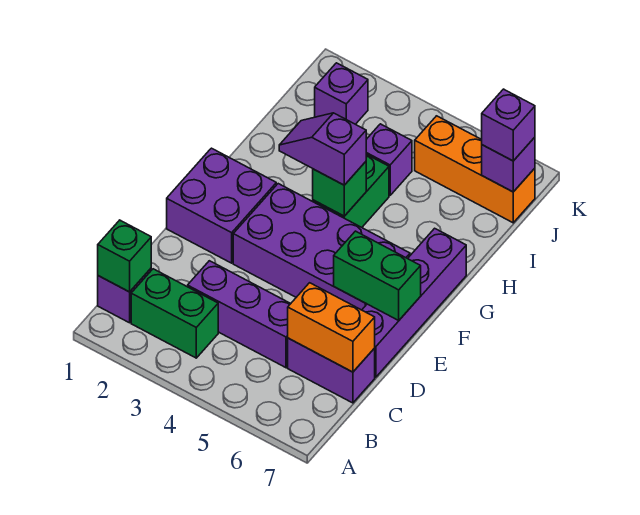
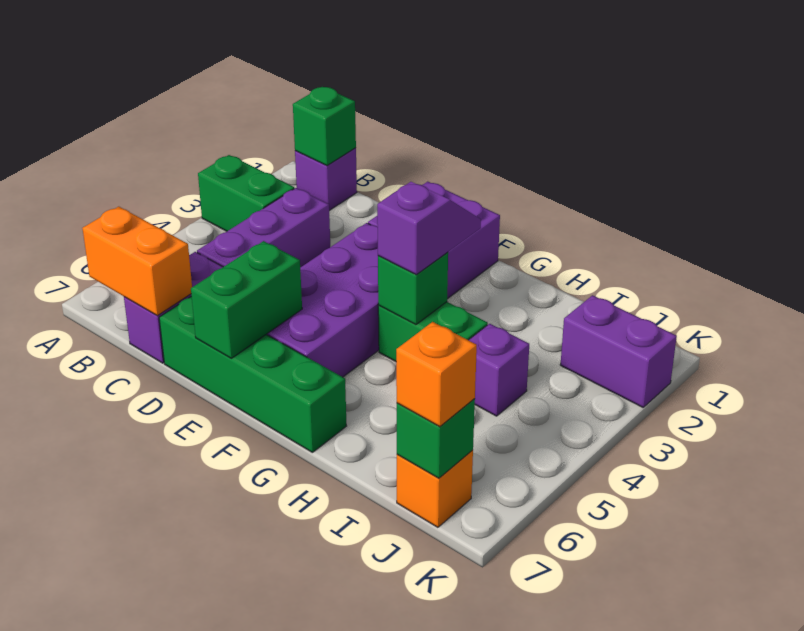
green brick B2:B3 level 1 -> green brick A3:B3 level 1
orange brick C6:C7 level 2 -> orange brick B7:C7 level 2
purple brick D7:G7 level 1 -> green brick D7:G7 level 1
purple brick J2 level 1 -> purple brick J2:K2 level 1
orange brick J5:J7 level 1 -> orange brick J7 level 1
purple brick J7 level 2 -> green brick J7 level 2
purple brick J7 level 3 -> orange brick J7 level 3

